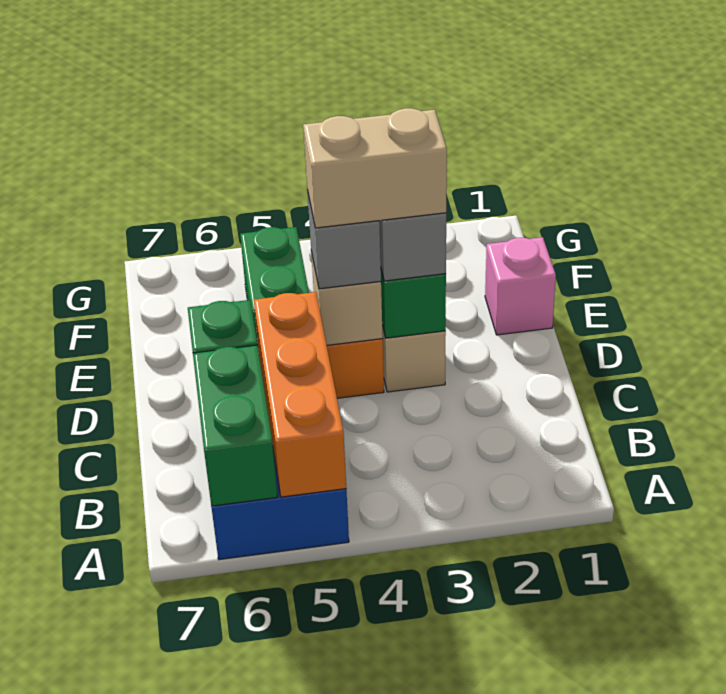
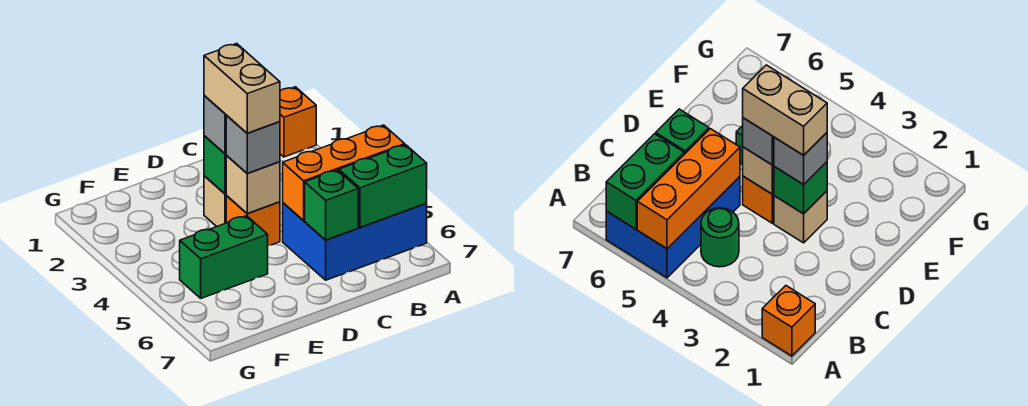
none -> orange brick A1 level 1
none -> green round brick B4 level 1
pink brick E1 level 1 -> none

